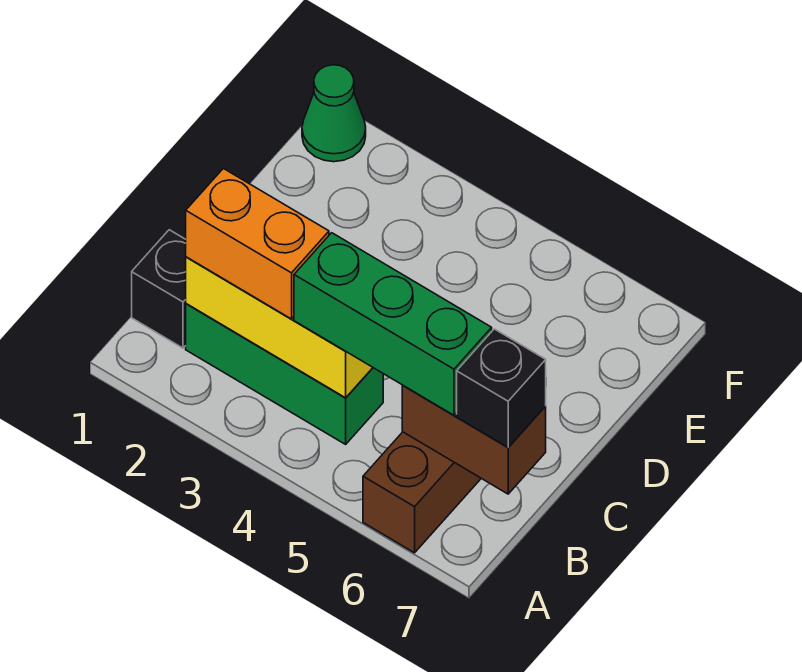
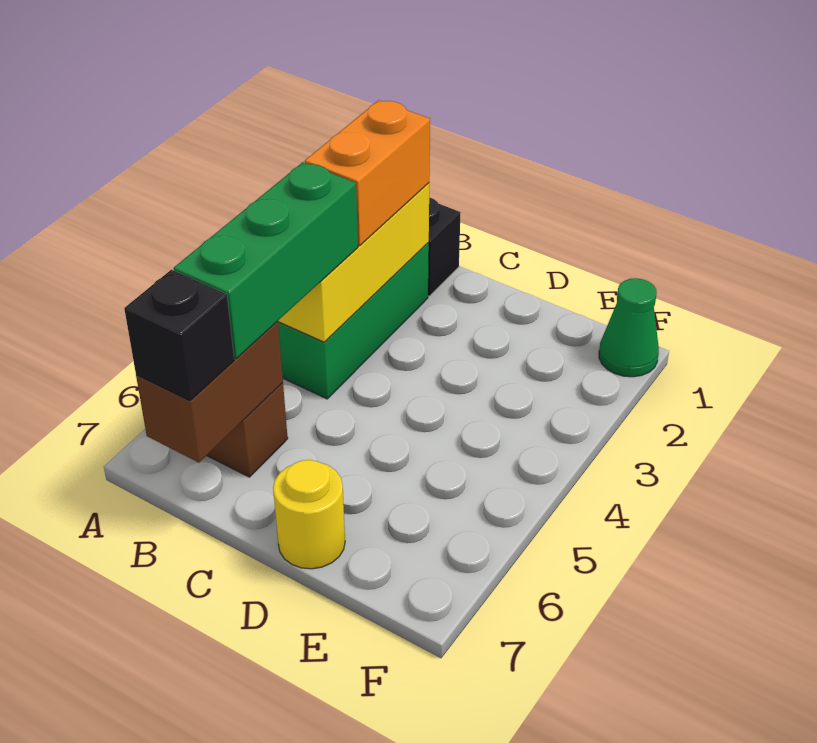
none -> yellow round brick D7 level 1

